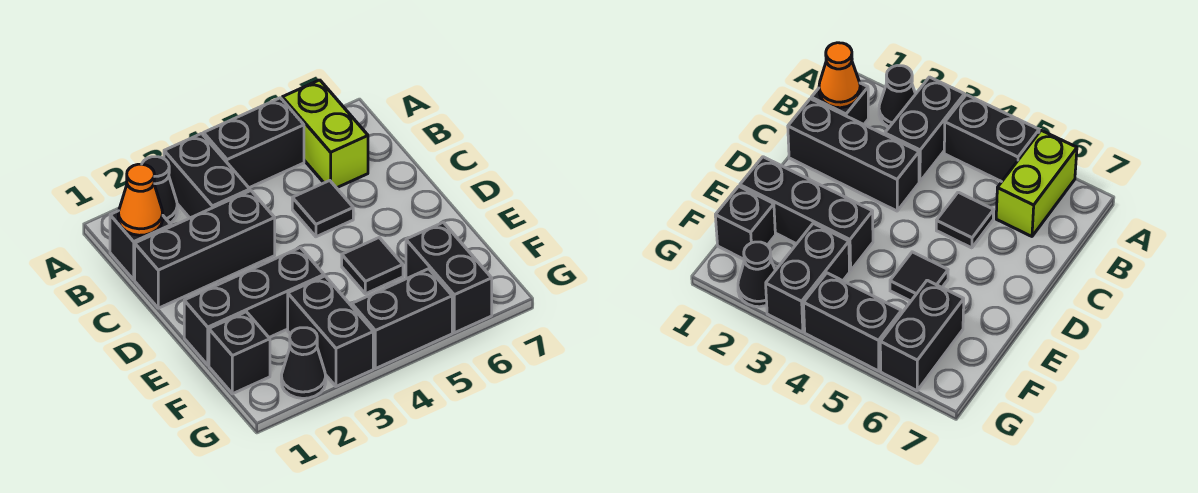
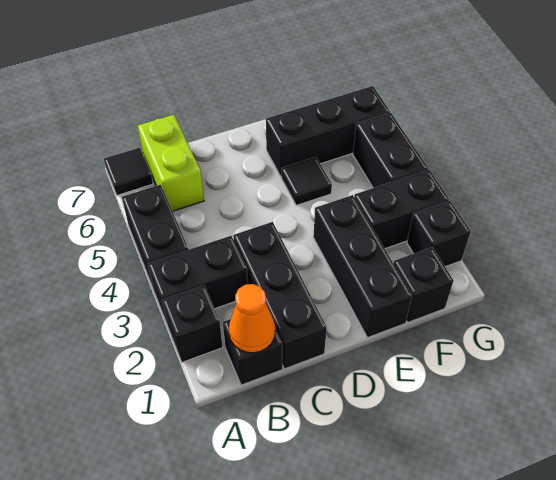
black cone A2 level 1 -> black brick A2 level 1
lime brick A6:B6 level 1 -> lime brick B6:B7 level 1
black tile C5 level 1 -> black tile A7 level 1
black brick F6:G6 level 1 -> black brick E6:G6 level 1
black cone G2 level 1 -> black brick G2 level 1

